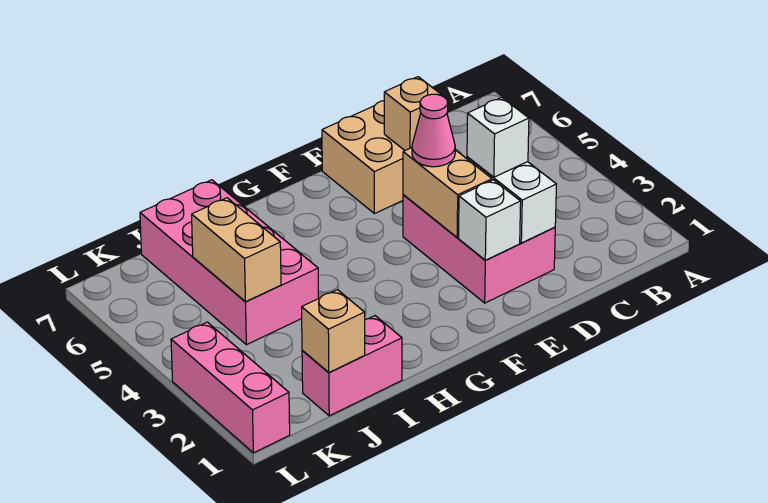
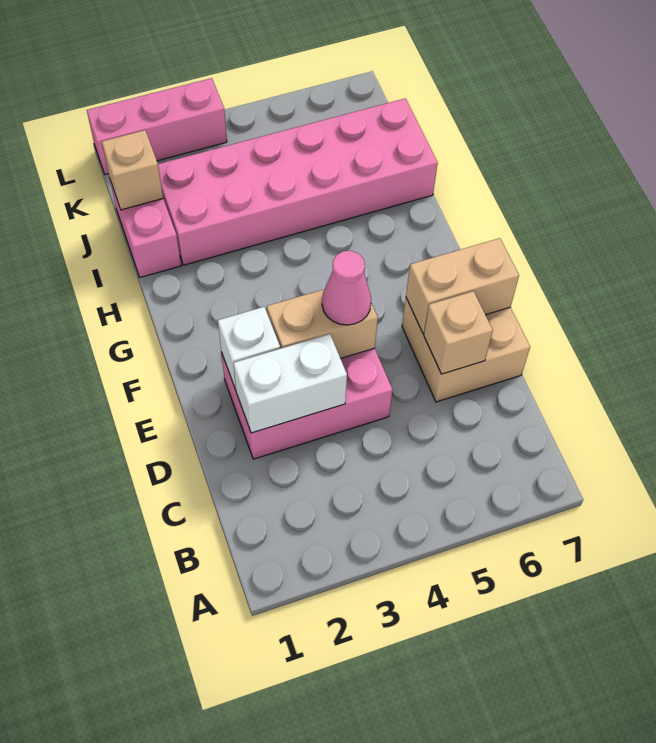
white brick D3 level 3 -> none
pink brick I4:J7 level 1 -> pink brick I2:J7 level 1
tan brick J4:J5 level 2 -> tan brick E6:E7 level 2

